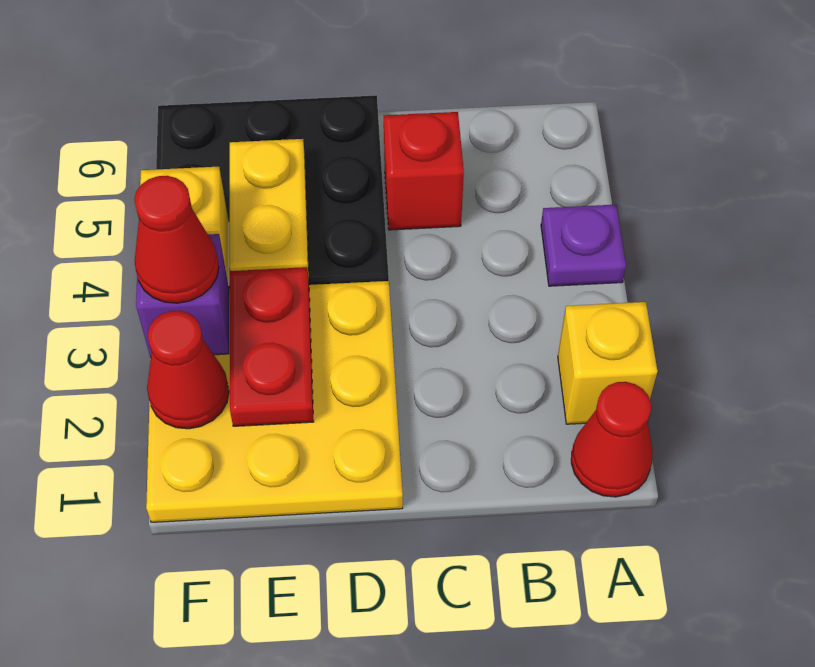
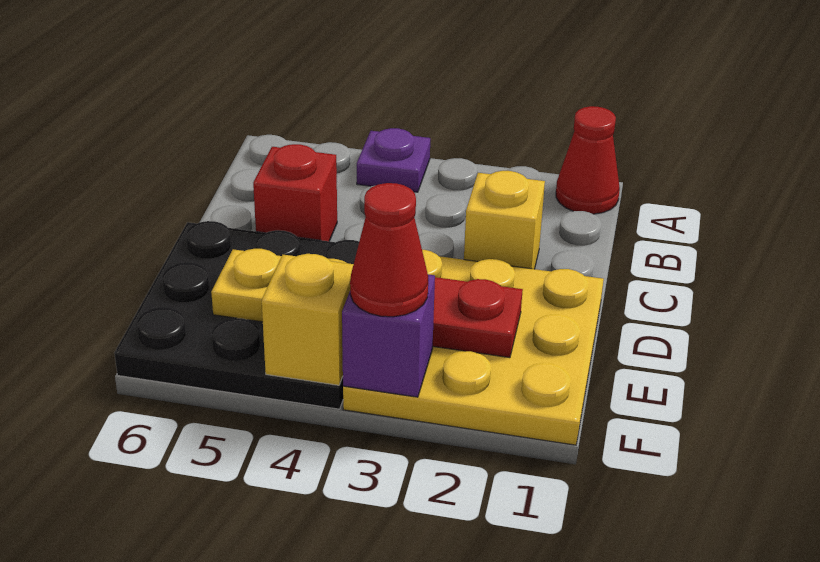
yellow brick A2 level 1 -> yellow brick C2 level 1
red cone F2 level 2 -> none

